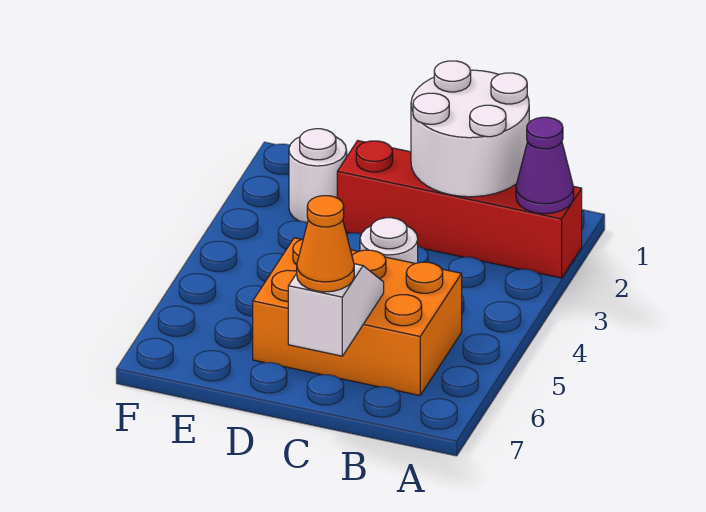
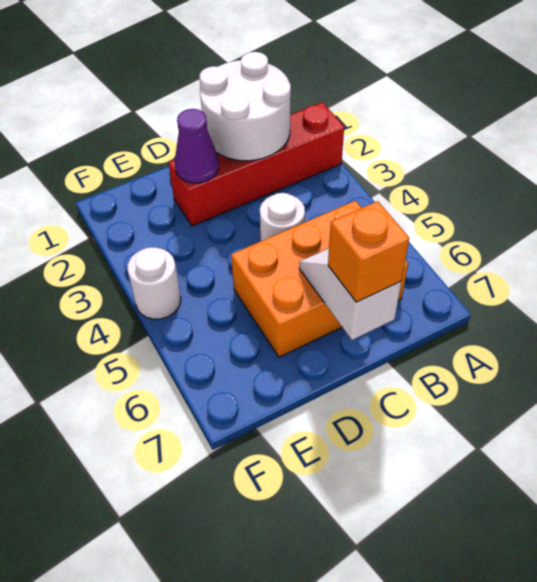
purple cone A2 level 2 -> purple cone D2 level 2
orange cone C7 level 3 -> orange brick C7 level 3
white round brick E2 level 1 -> white round brick F4 level 1

